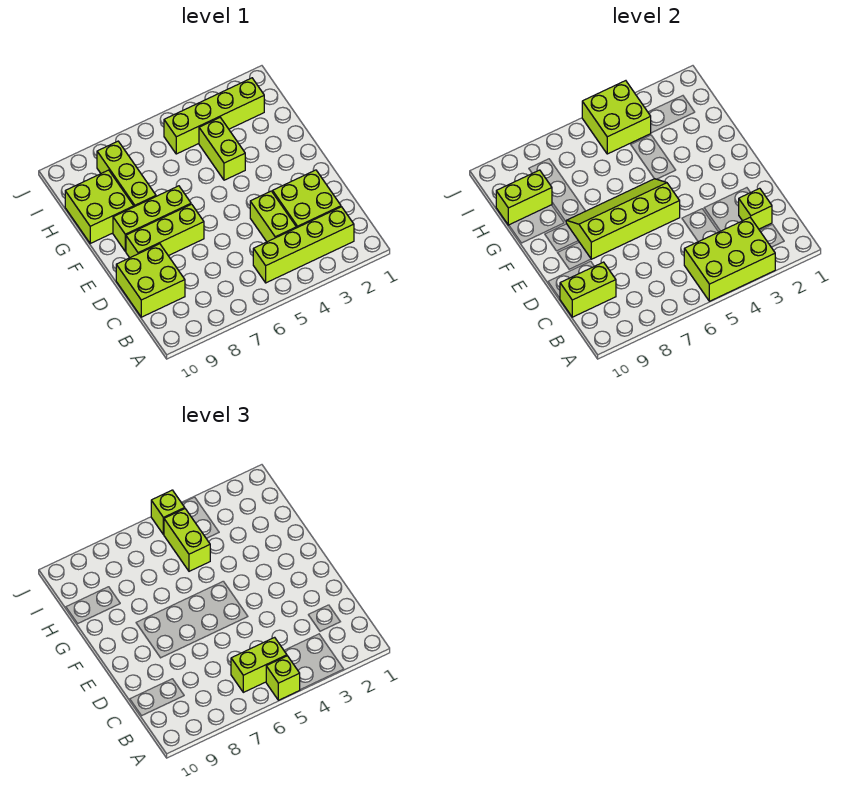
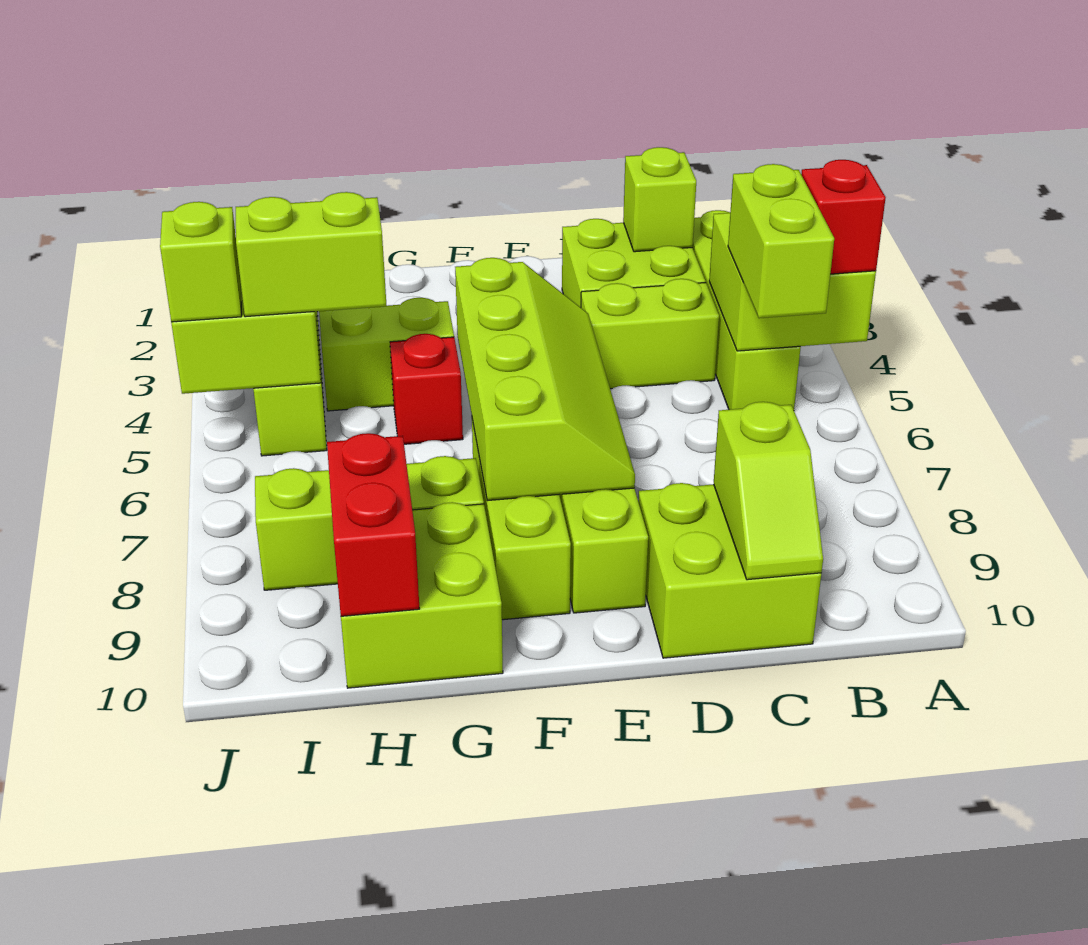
lime brick A3:B5 level 2 -> lime brick A4:B5 level 2
lime brick A5 level 3 -> red brick A5 level 3
lime brick C9:C10 level 2 -> lime slope C9:C10 level 2 top 9
lime slope E5:F8 level 2 top E -> lime slope E5:F8 level 2 top F
none -> red brick G5 level 1
lime brick H9:H10 level 2 -> red brick H9:H10 level 2

